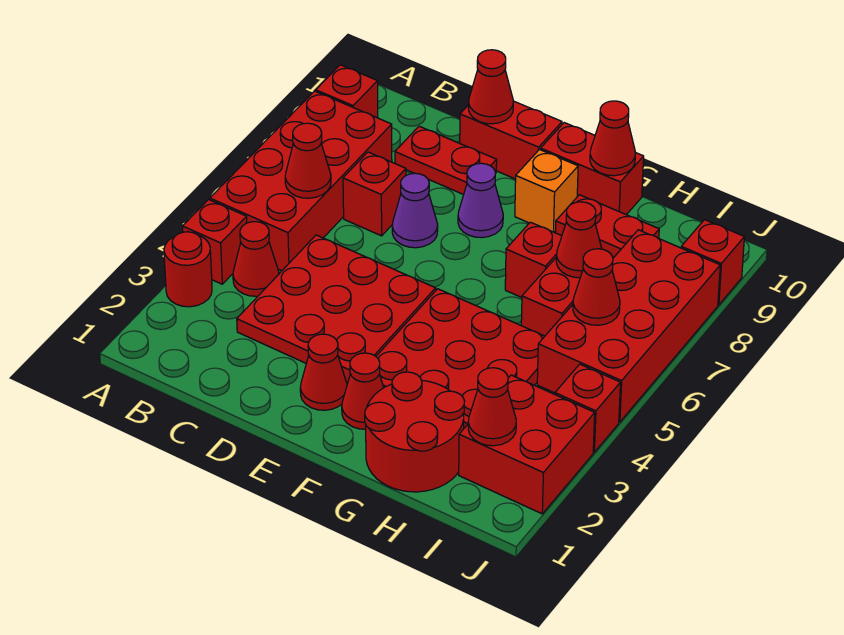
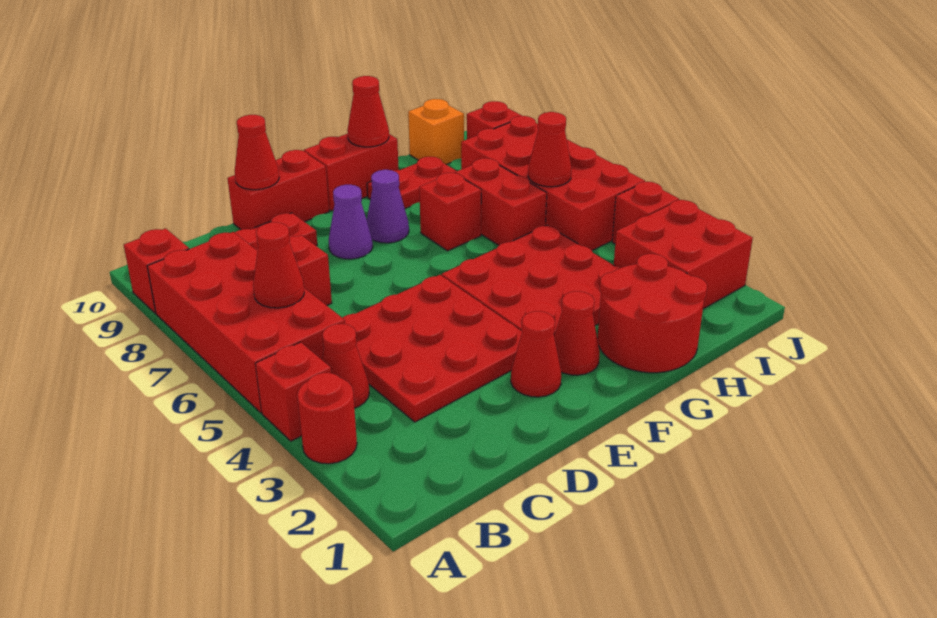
purple cone D7 level 1 -> purple cone F8 level 1
orange brick F9 level 1 -> orange brick I10 level 1
red cone H7 level 2 -> none
red cone I2 level 2 -> none

